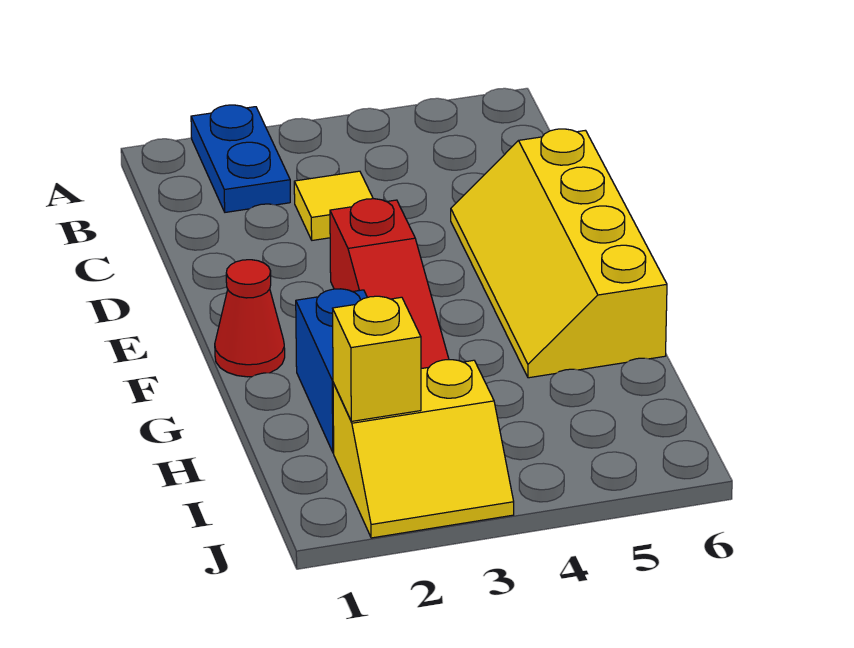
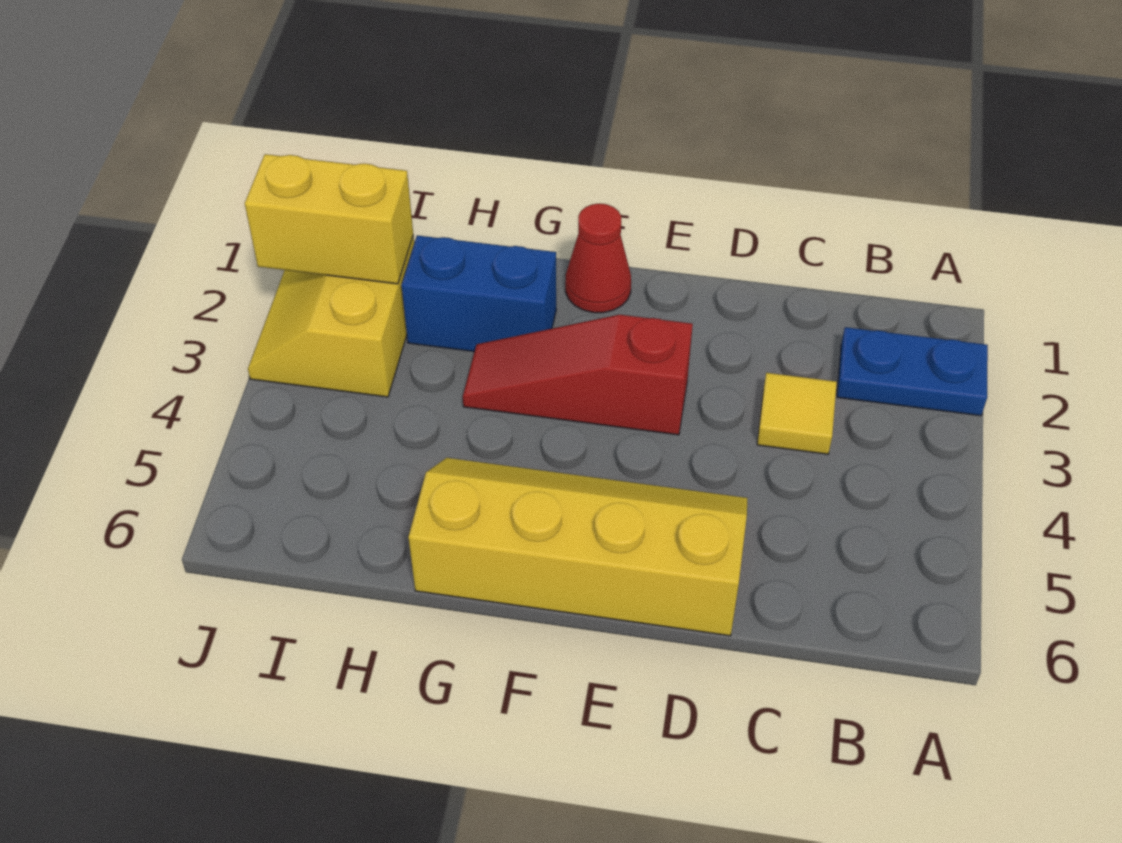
yellow brick I2 level 2 -> yellow brick I2:J2 level 2

